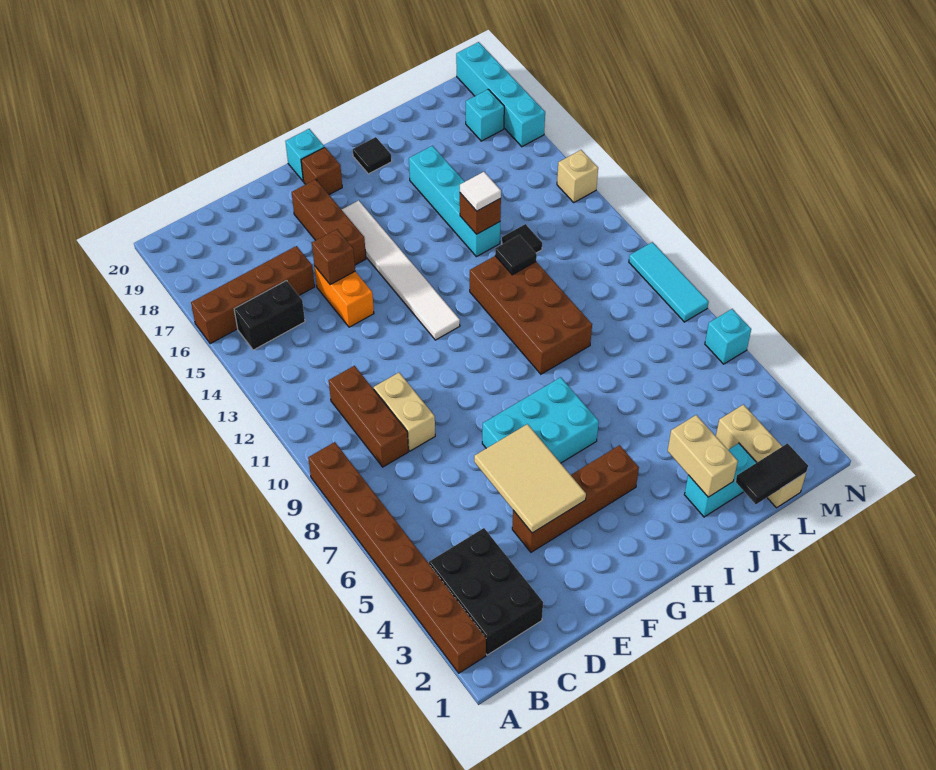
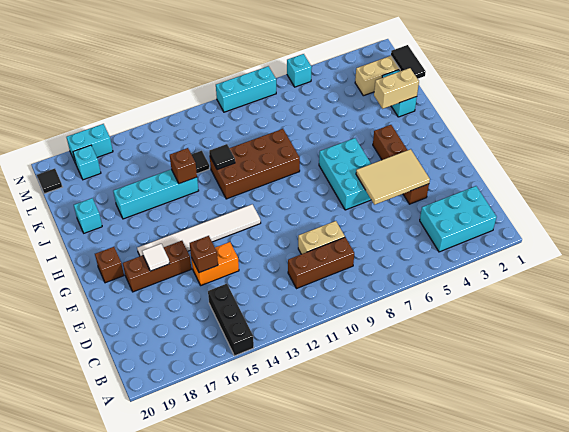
brown brick A2:A9 level 1 -> none
brown brick A16:D16 level 1 -> none
black brick B2:C4 level 1 -> cyan brick B2:C4 level 1
black brick B15:C15 level 1 -> black brick A15:C15 level 1
cyan brick G20 level 1 -> cyan brick J19 level 1
black tile I19 level 1 -> black tile M20 level 1
white tile J14 level 3 -> white tile F17 level 2
cyan tile N8:N10 level 1 -> cyan brick N8:N10 level 1
tan brick N14 level 1 -> none
cyan brick N17:N20 level 1 -> cyan brick N17:N18 level 1

